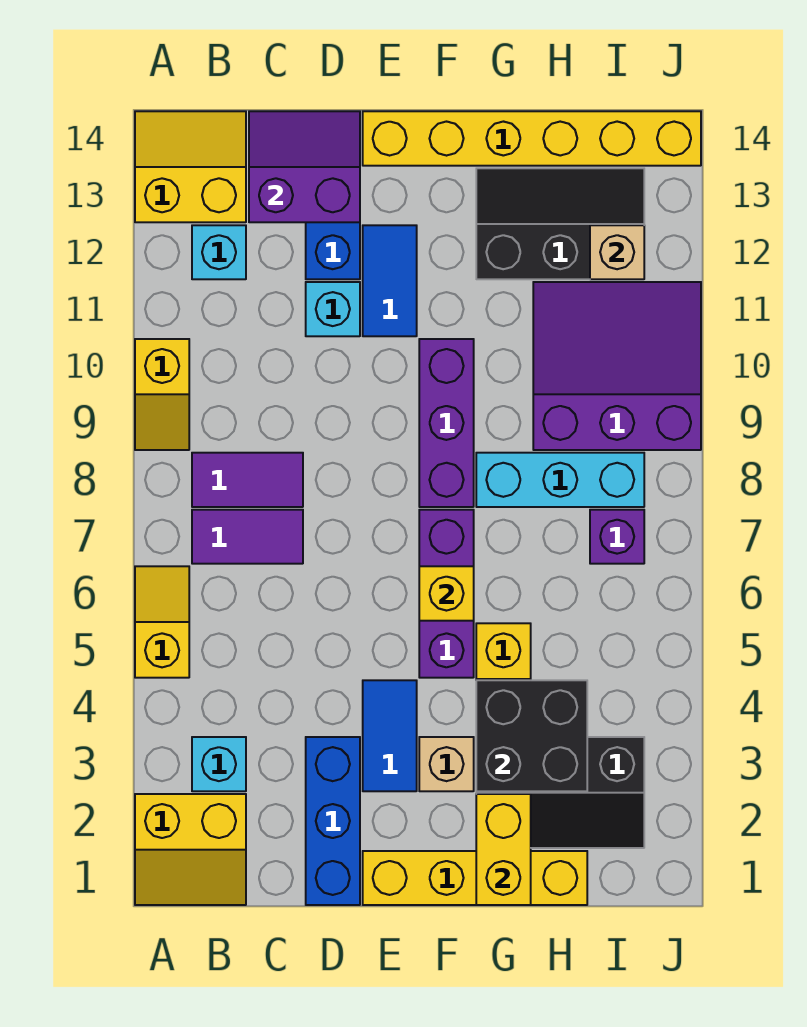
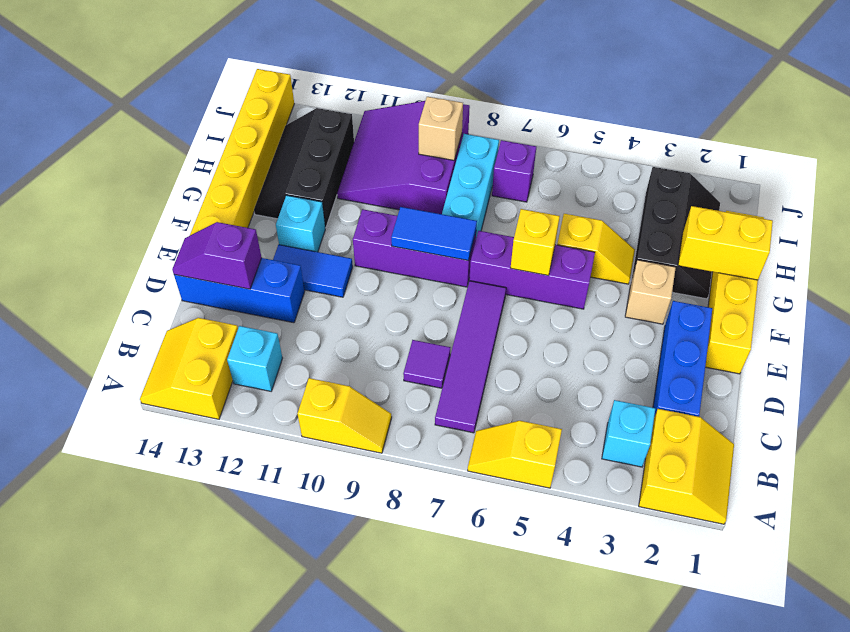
purple tile B7:C7 level 1 -> purple tile B7:E7 level 1
purple tile B8:C8 level 1 -> purple tile C8 level 1
purple slope C13:D14 level 2 top 13 -> purple slope D13:D14 level 2 top 13
blue brick D1:D3 level 1 -> blue brick C2:E2 level 1
cyan brick D11 level 1 -> cyan brick F12 level 1
blue tile E3:E4 level 1 -> blue tile F8:F9 level 2
black brick G3:H4 level 2 -> none
tan brick I12 level 2 -> tan brick I9 level 2

